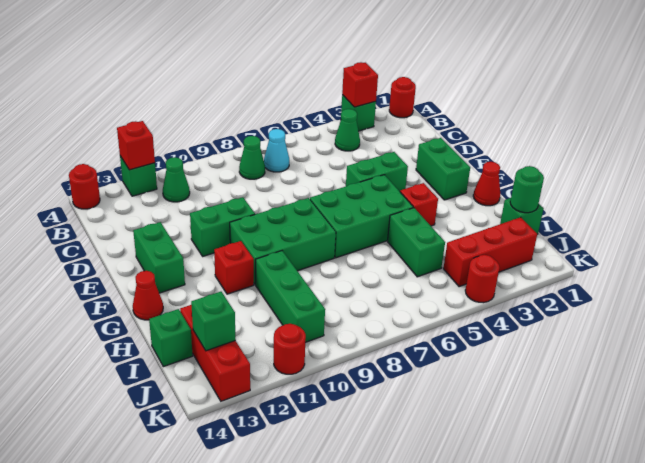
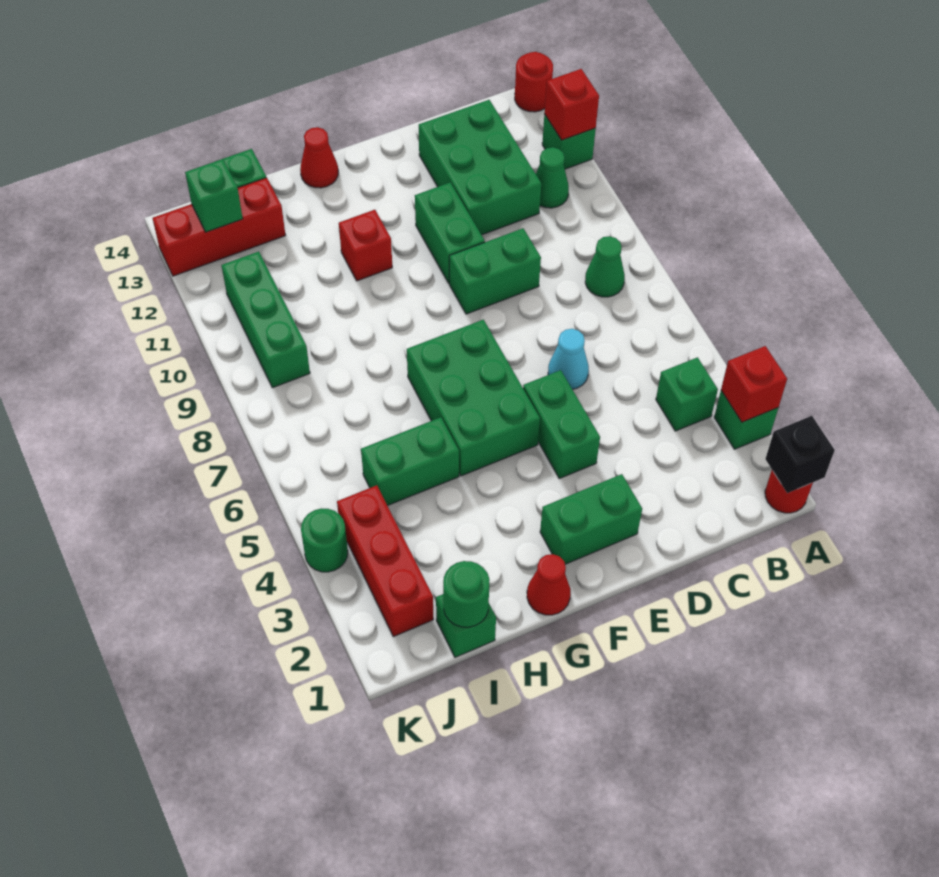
none -> black brick A1 level 2
green cone B4 level 1 -> green brick B4 level 1
cyan cone B7 level 1 -> cyan cone D6 level 1
green brick E13:F13 level 1 -> green brick D9:E9 level 1
green brick F8:G10 level 1 -> green brick C11:D13 level 1
red brick G4 level 1 -> none
green brick H10:J10 level 1 -> green brick J9:J11 level 1
red round brick K4 level 1 -> green round brick K4 level 1
red round brick K11 level 1 -> none

